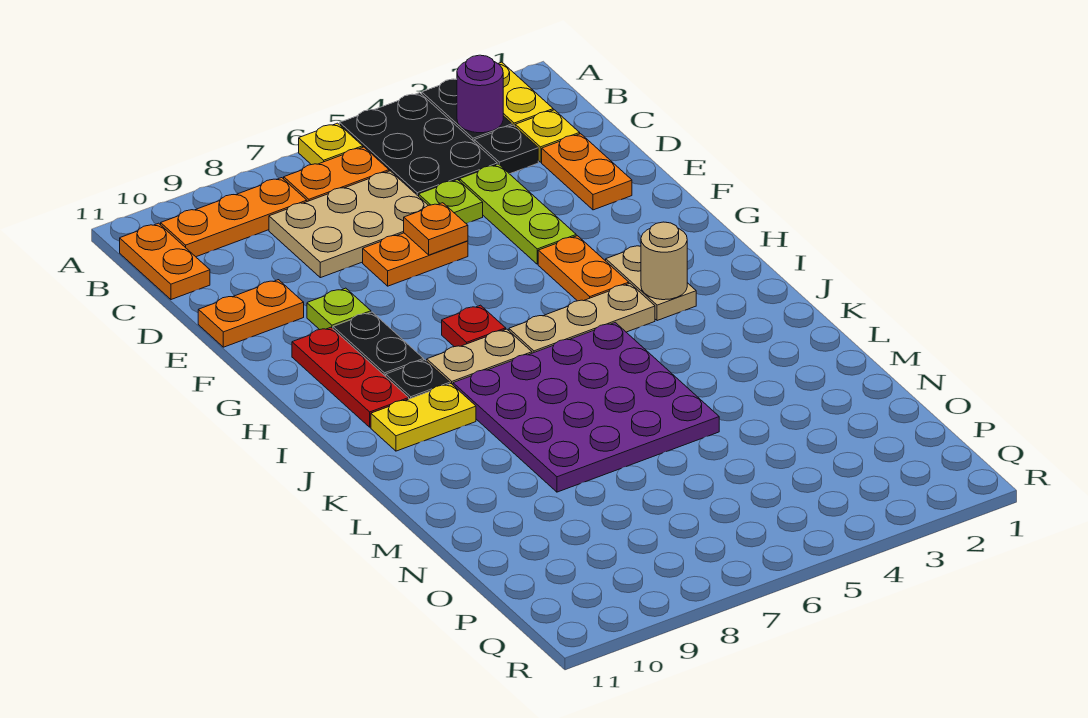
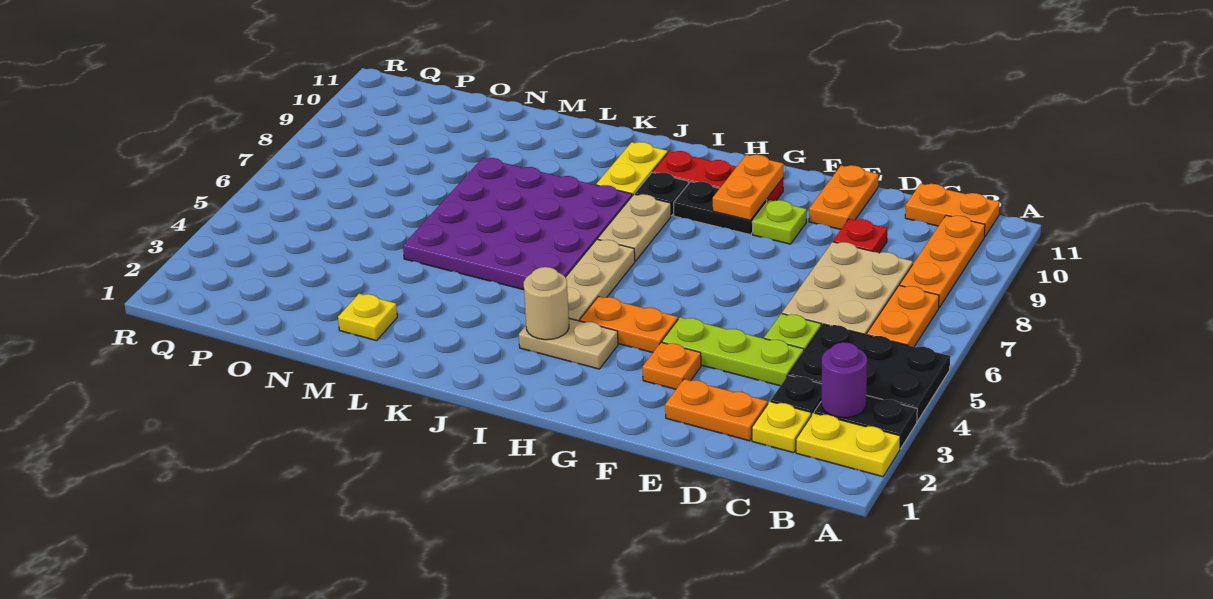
yellow plate A6 level 1 -> yellow plate M2 level 1
orange plate E6:E7 level 1 -> orange plate G9:G10 level 2
orange plate E6 level 2 -> orange plate F3 level 1
red plate H7 level 1 -> red plate D9 level 1

